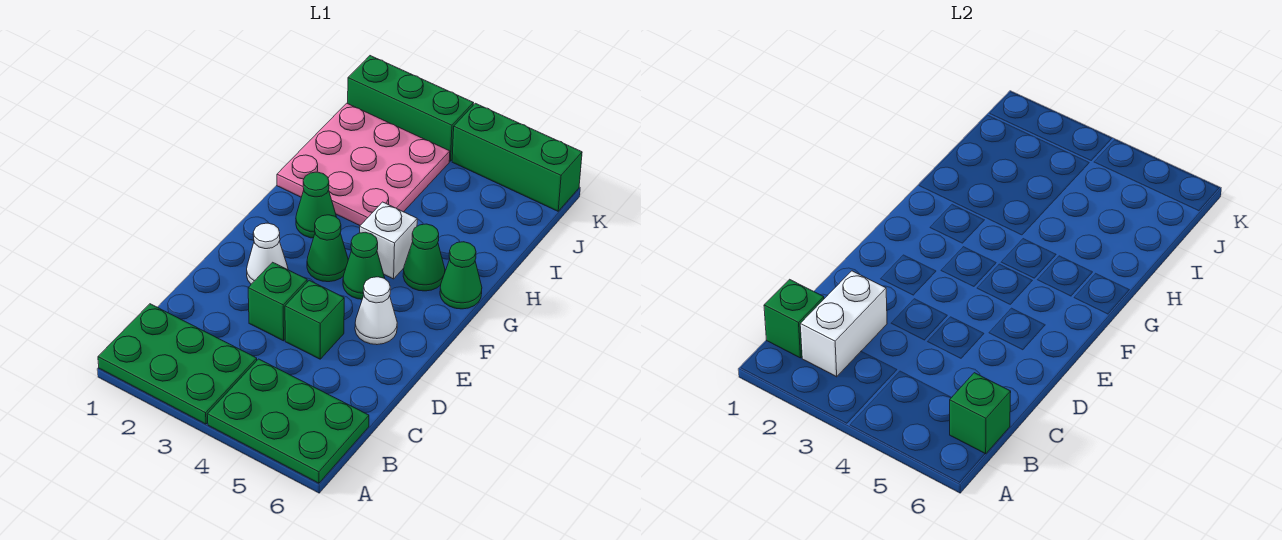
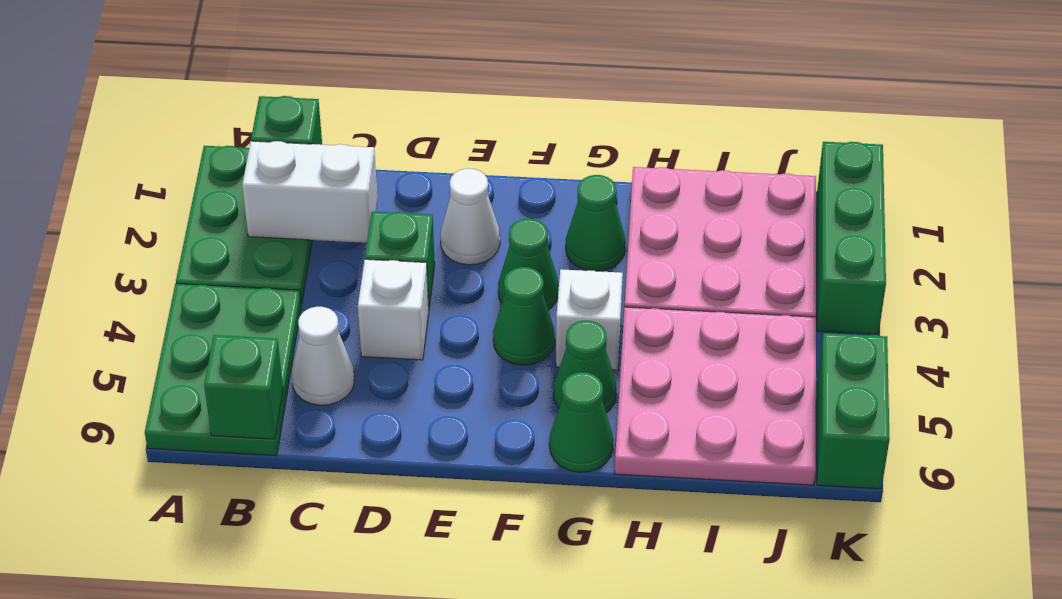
green brick D4 level 1 -> white brick D4 level 1
white cone E5 level 1 -> white cone C5 level 1
none -> pink plate H4:J6 level 1
green brick K4:K6 level 1 -> green brick K5:K6 level 1

